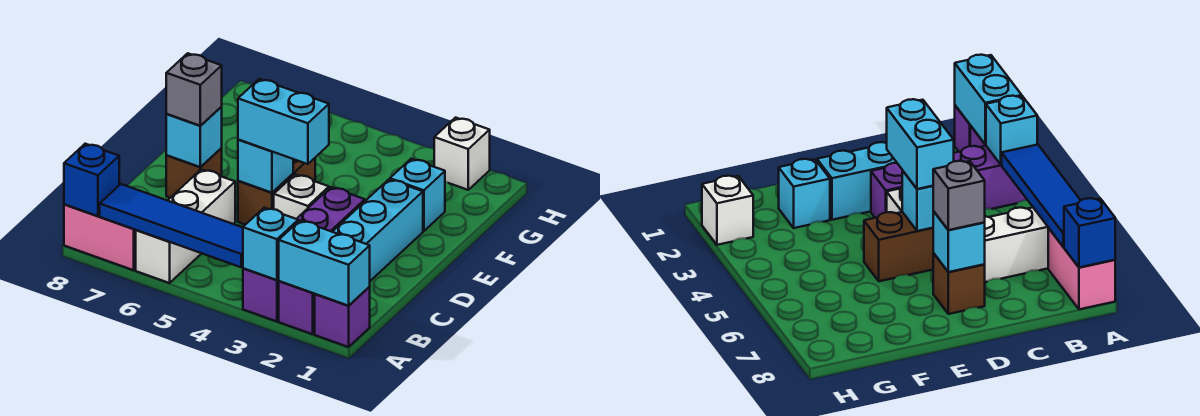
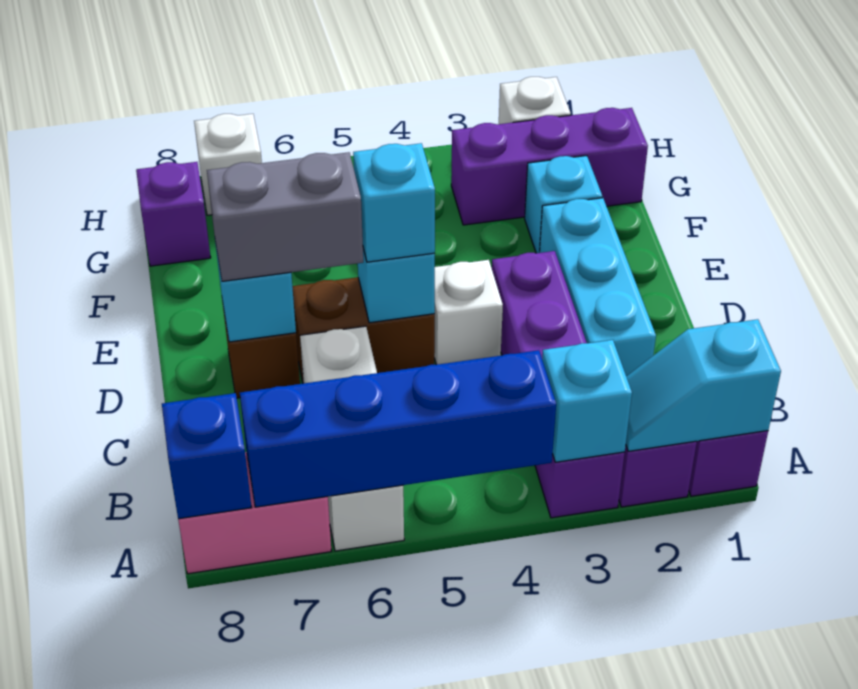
cyan brick A1:A2 level 2 -> cyan slope A1:A2 level 2 top 1
blue tile A4:A7 level 2 -> blue brick A4:A7 level 2
cyan brick D4:D5 level 3 -> cyan brick D5 level 3
brown brick D5:E5 level 1 -> brown brick D5:D6 level 1
grey brick D7 level 3 -> grey brick D6:D7 level 3
none -> purple brick G1:G3 level 1
none -> purple brick G8 level 1
none -> white brick H7 level 1

